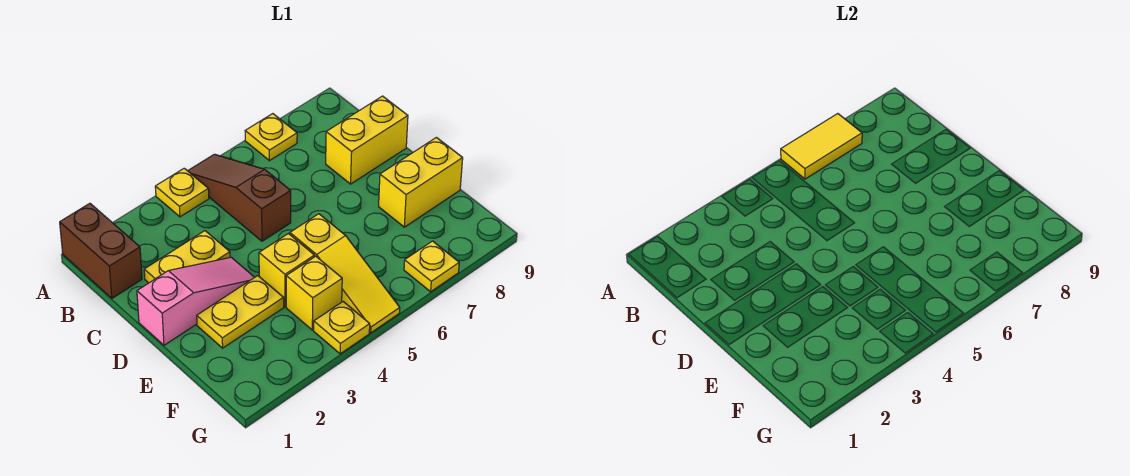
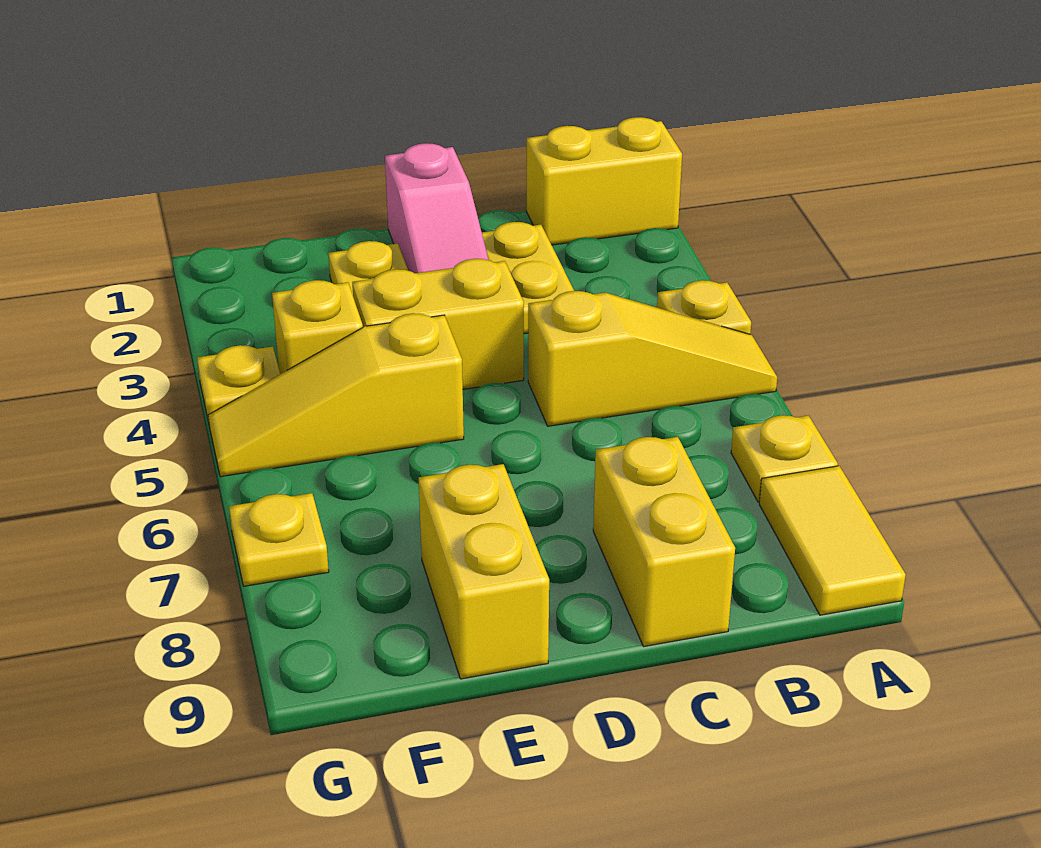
brown brick A1:B1 level 1 -> yellow brick A1:B1 level 1
brown slope A5:C5 level 1 top C -> yellow slope A5:C5 level 1 top C
yellow tile A6:A7 level 2 -> yellow tile A8:A9 level 1
yellow brick E4 level 1 -> yellow brick D4:E4 level 1

